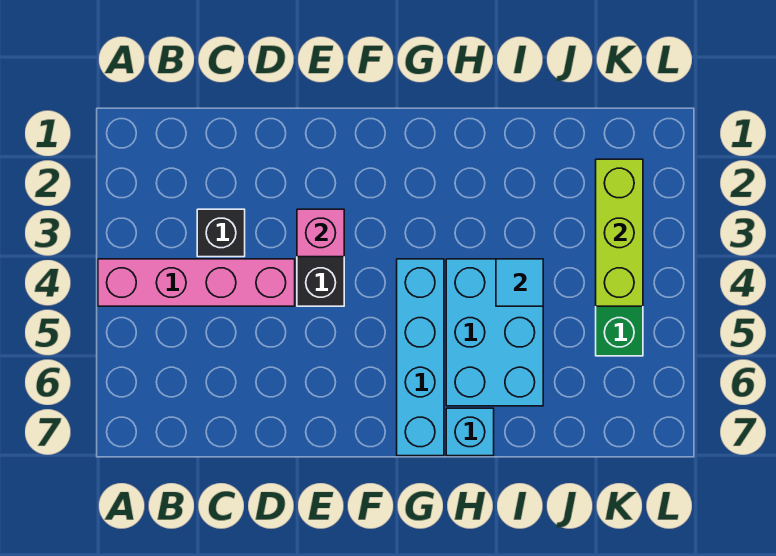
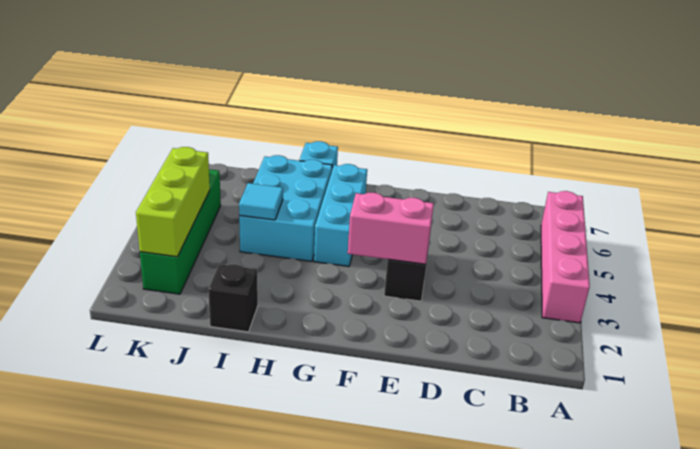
pink brick A4:D4 level 1 -> pink brick A3:A6 level 1
black brick C3 level 1 -> black brick I1 level 1
pink brick E3 level 2 -> pink brick E3:F3 level 2
cyan brick G4:G7 level 1 -> cyan brick G4:G6 level 1

